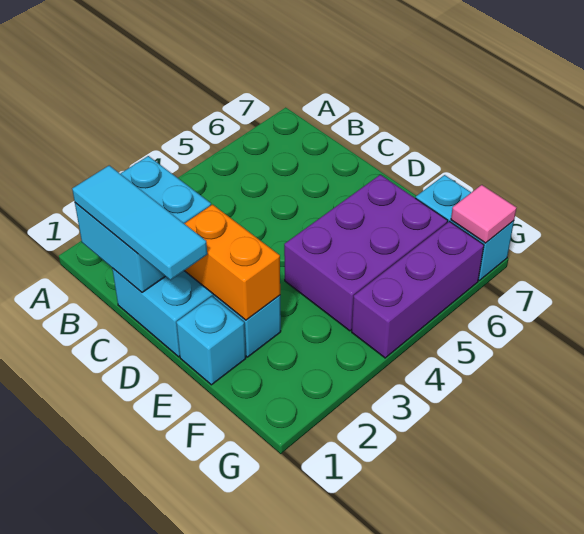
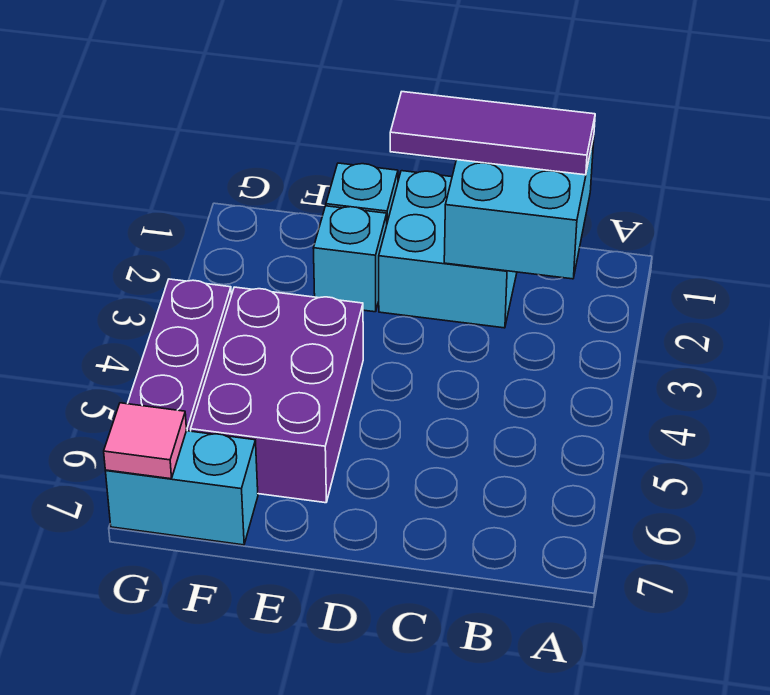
cyan tile B1:D1 level 3 -> purple tile B1:D1 level 3
orange brick D2:E2 level 2 -> none

